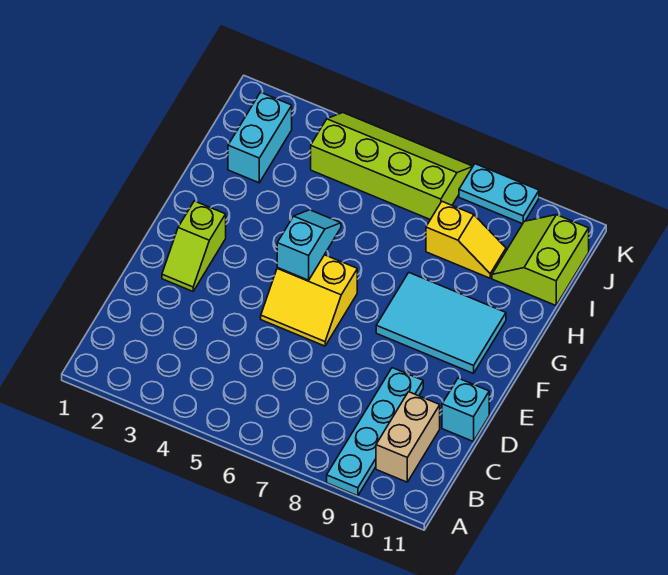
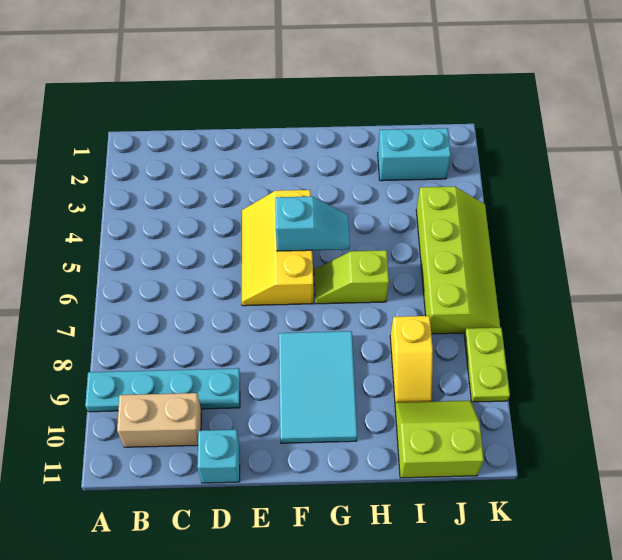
lime slope E2:F2 level 1 top F -> lime slope G6:H6 level 1 top H
yellow slope E5:F6 level 1 top F -> yellow slope E4:F6 level 1 top F
cyan plate K8:K9 level 1 -> lime plate K8:K9 level 1

